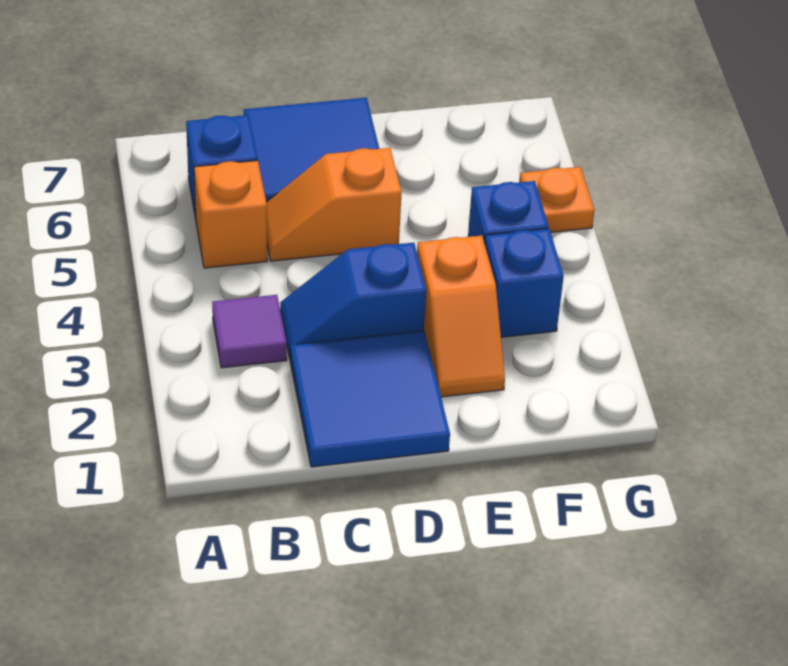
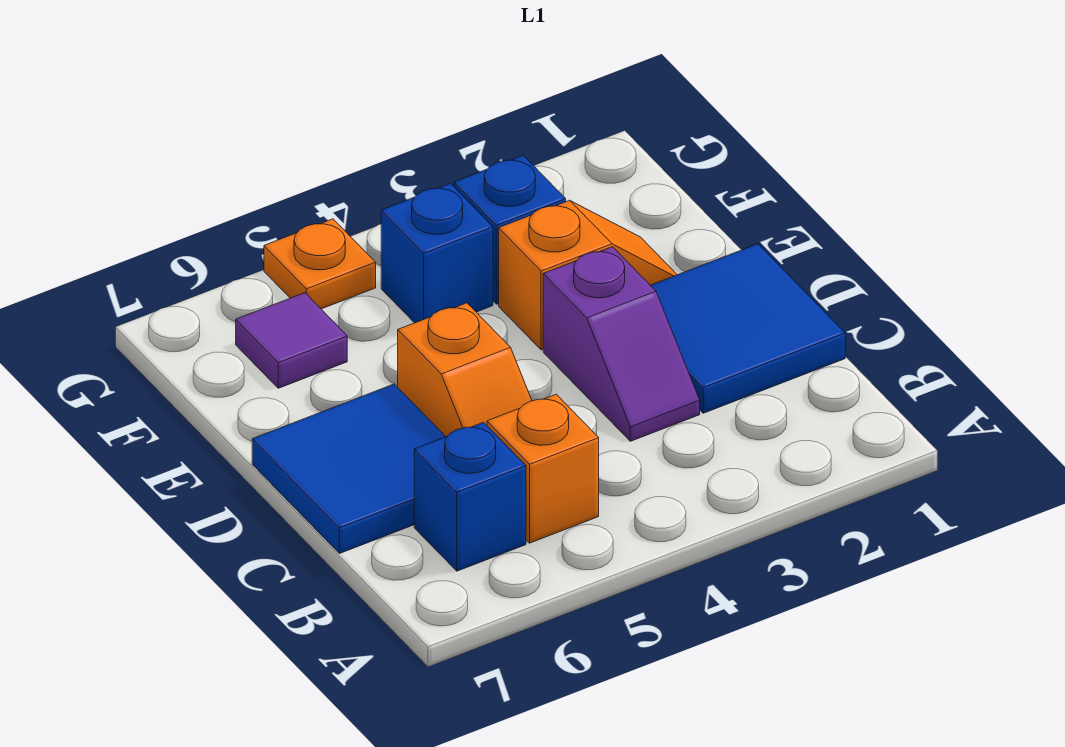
purple tile B3 level 1 -> purple tile F6 level 1
blue slope C3:D3 level 1 top D -> purple slope C3:D3 level 1 top D

